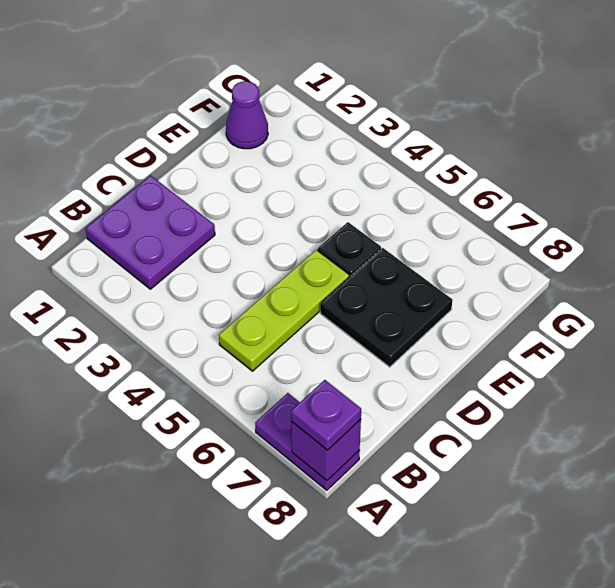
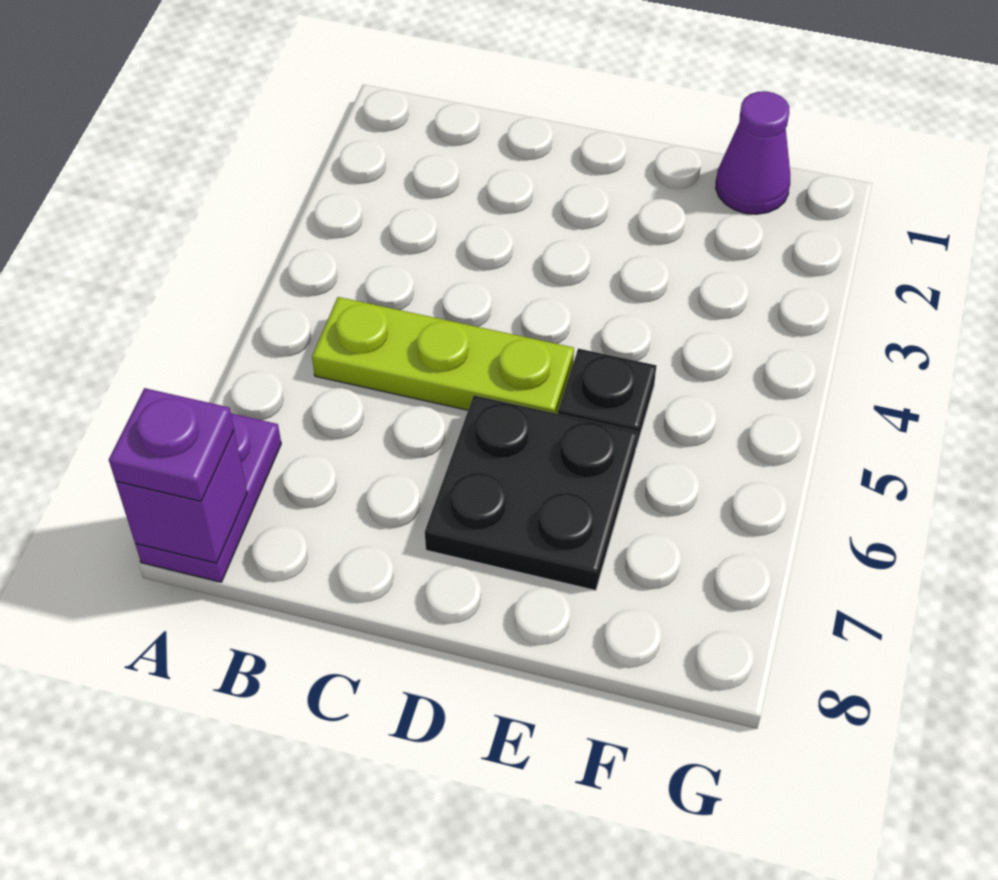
purple plate B1:C2 level 1 -> none

